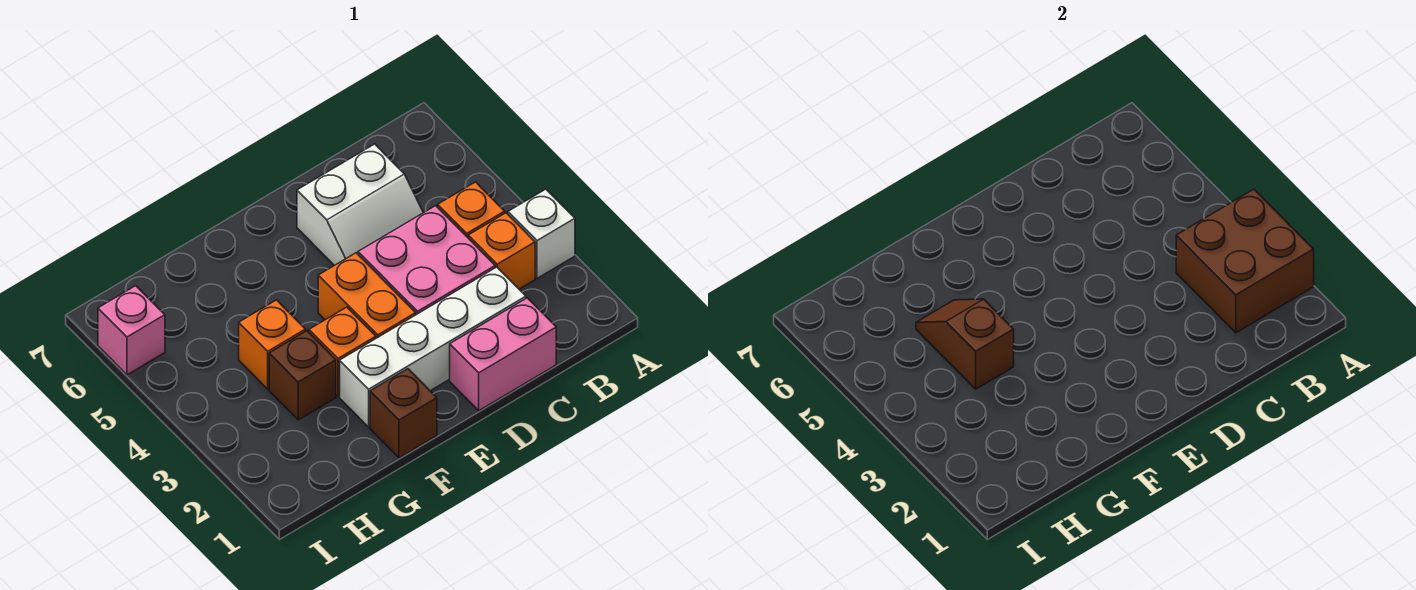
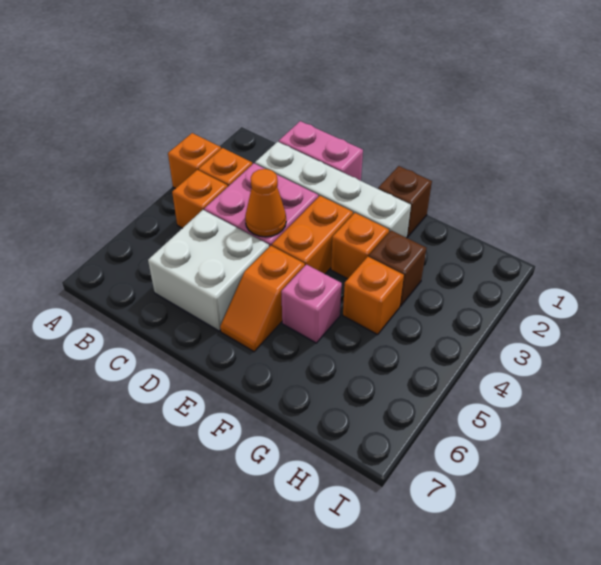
brown brick A2:B3 level 2 -> none
white brick A3 level 1 -> orange brick A3 level 1
white slope C5:D6 level 1 top 6 -> white brick C5:D6 level 1
none -> orange cone D4 level 2
none -> orange slope E5:E6 level 1 top 5
brown slope G4:G5 level 2 top 4 -> none
pink brick I6 level 1 -> pink brick F5 level 1

